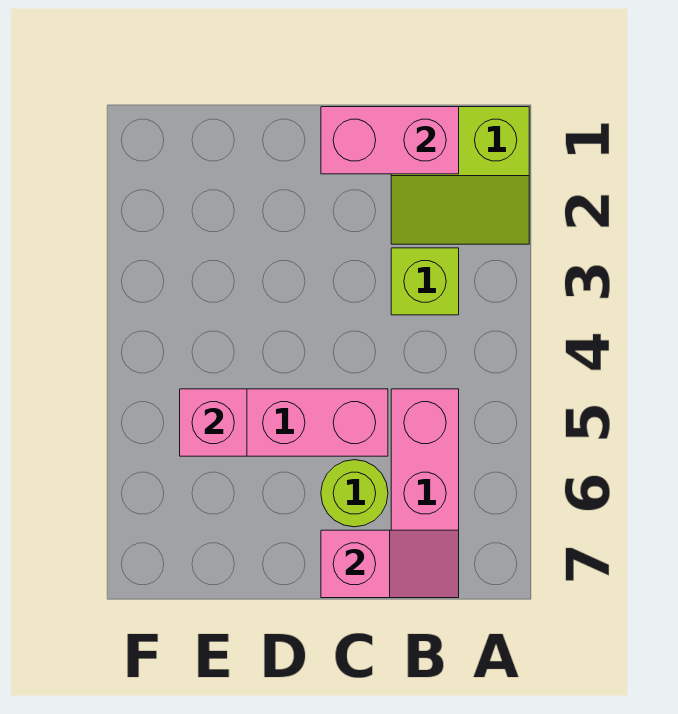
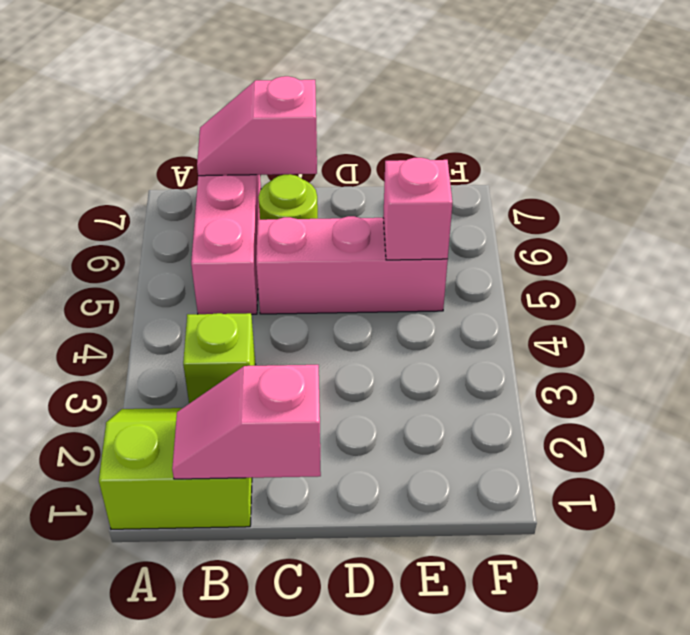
pink brick B1:C1 level 2 -> pink slope B1:C1 level 2 top C

